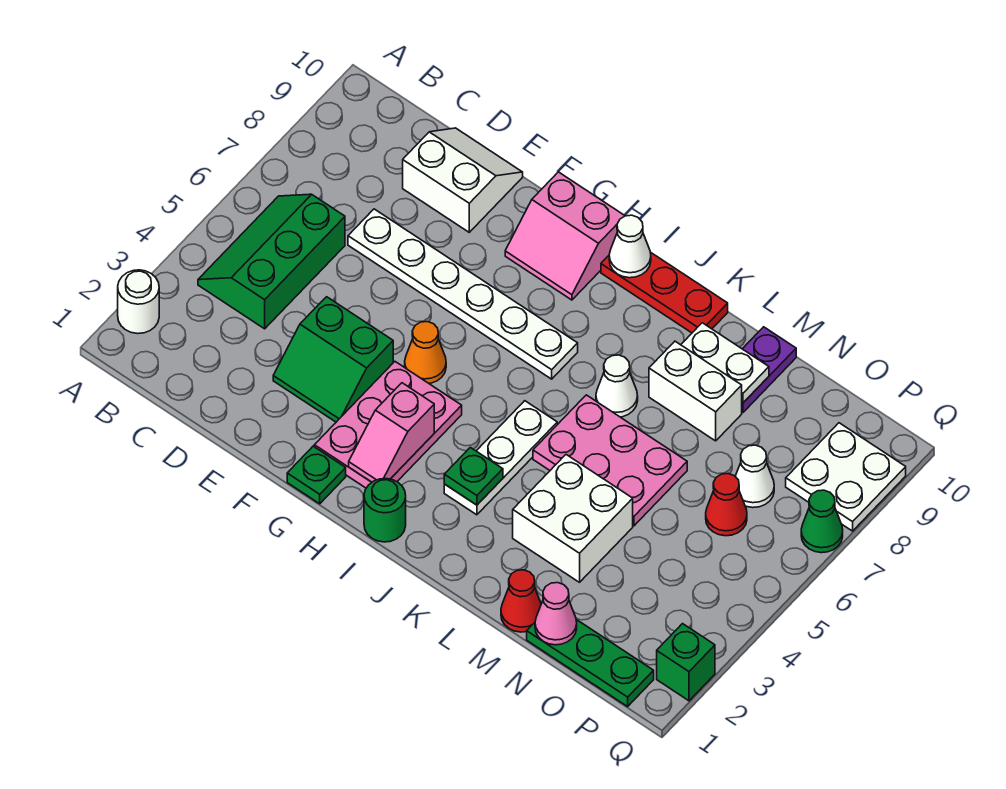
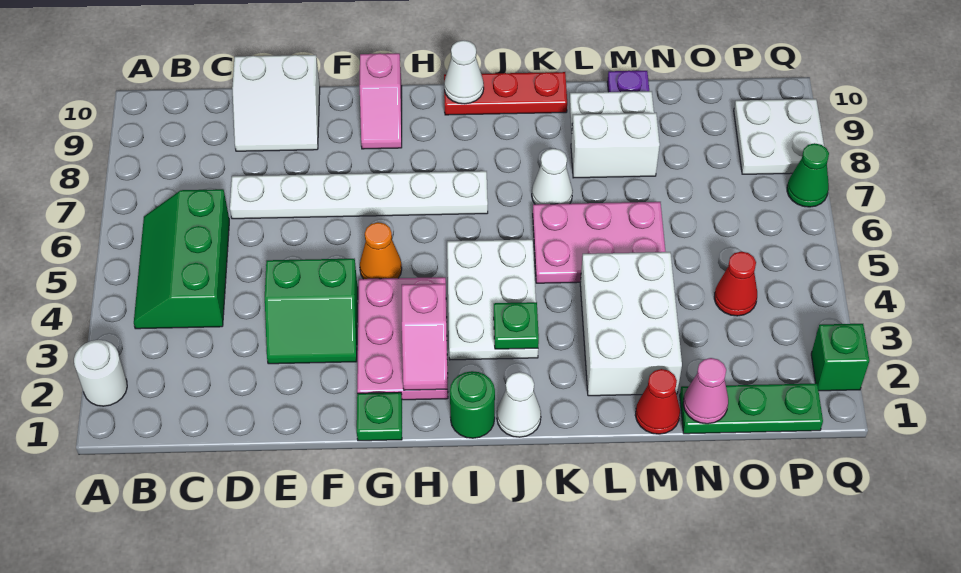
white slope D9:E10 level 1 top 9 -> white slope D9:E10 level 1 top 10
pink slope G9:H10 level 1 top 10 -> pink slope G9:G10 level 1 top 10
white plate J3:J5 level 1 -> white plate I3:J5 level 1
white brick L3:M4 level 1 -> white brick L2:M4 level 1
red cone O6 level 1 -> red cone O4 level 1
white cone O7 level 1 -> white cone J1 level 1

